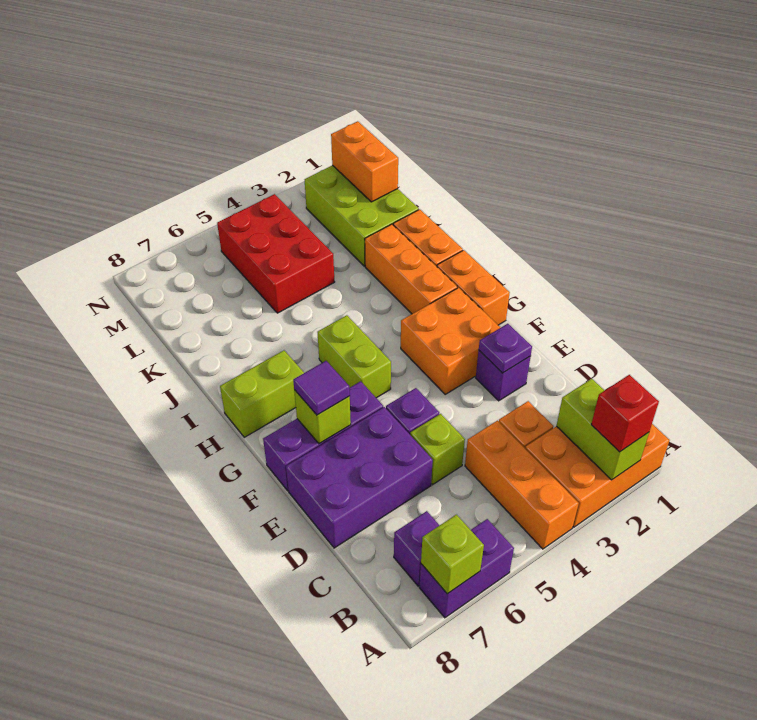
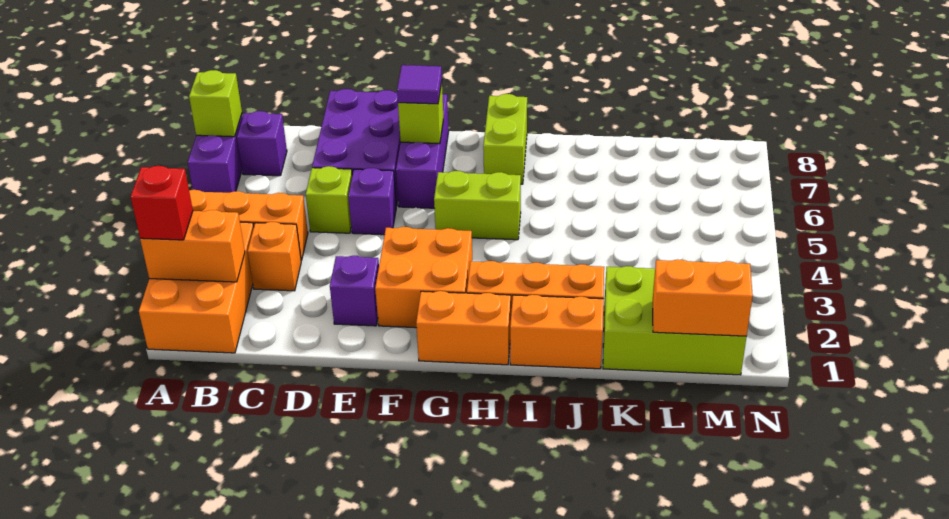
lime brick A2:B2 level 2 -> orange brick A2:B2 level 2
purple plate E2 level 2 -> none
red brick K4:M5 level 1 -> none

